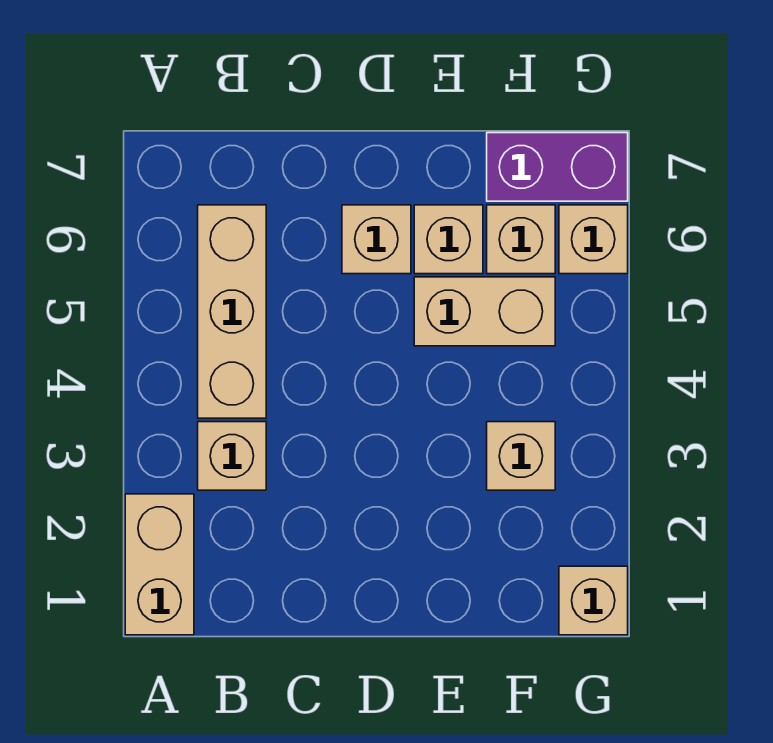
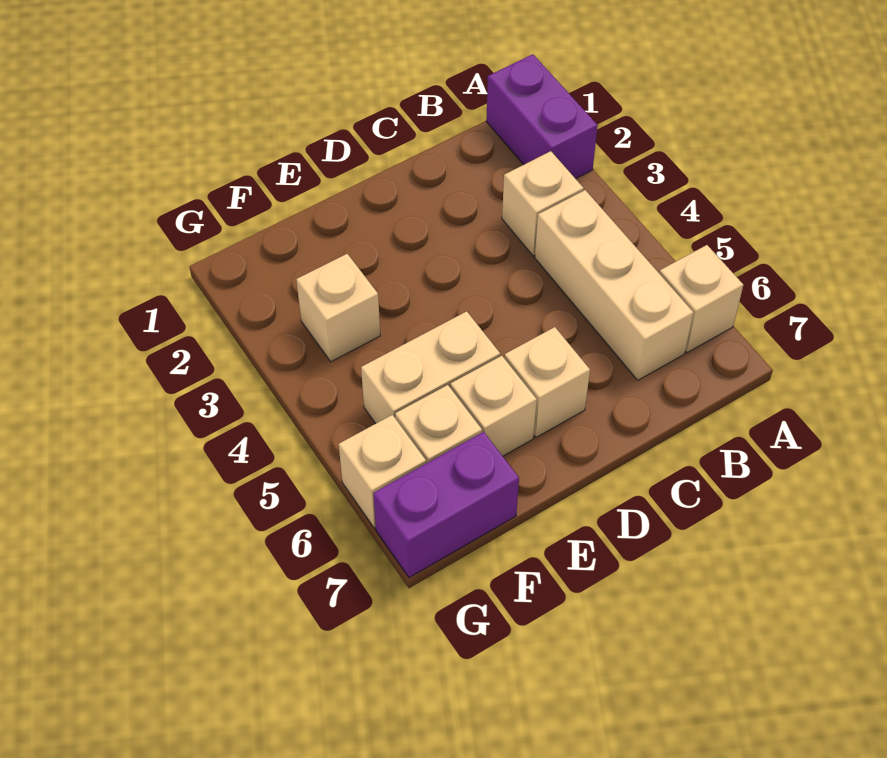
tan brick A1:A2 level 1 -> purple brick A1:A2 level 1
tan brick G1 level 1 -> tan brick A6 level 1

